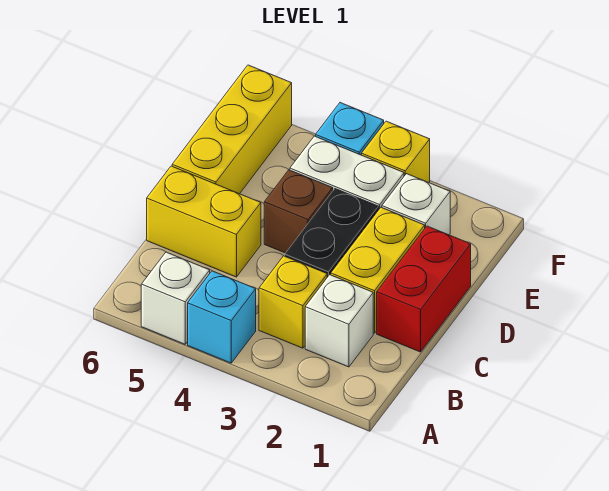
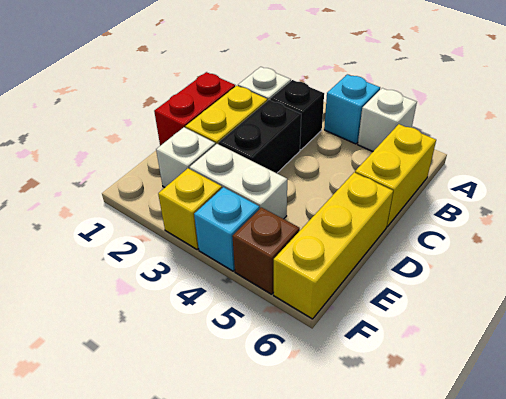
yellow brick B3 level 1 -> black brick B3 level 1
yellow brick C5:C6 level 1 -> yellow brick B6:C6 level 1
brown brick D4 level 1 -> brown brick F5 level 1

